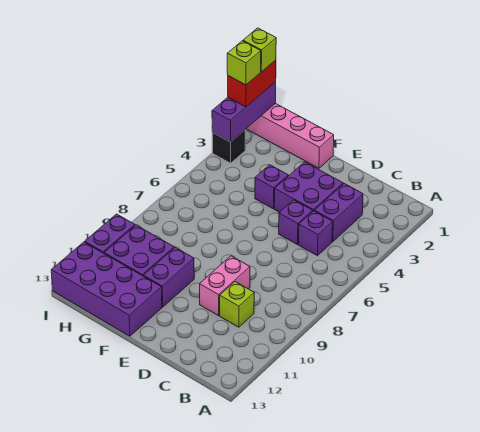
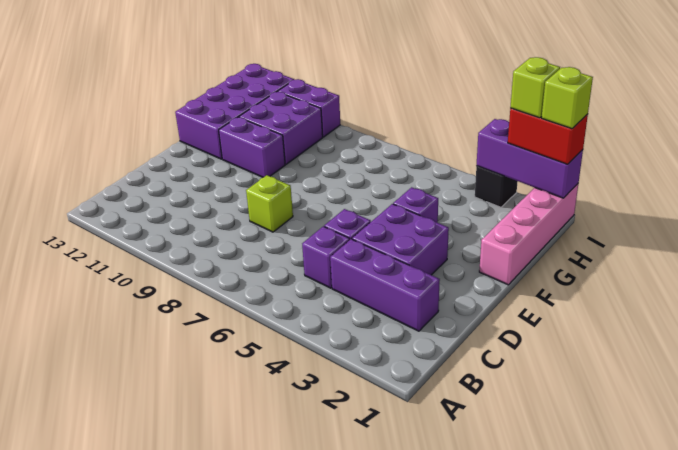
purple brick C3:C4 level 1 -> purple brick C2:C4 level 1
lime brick C10 level 1 -> lime brick D8 level 1
pink brick D9:D10 level 1 -> none

